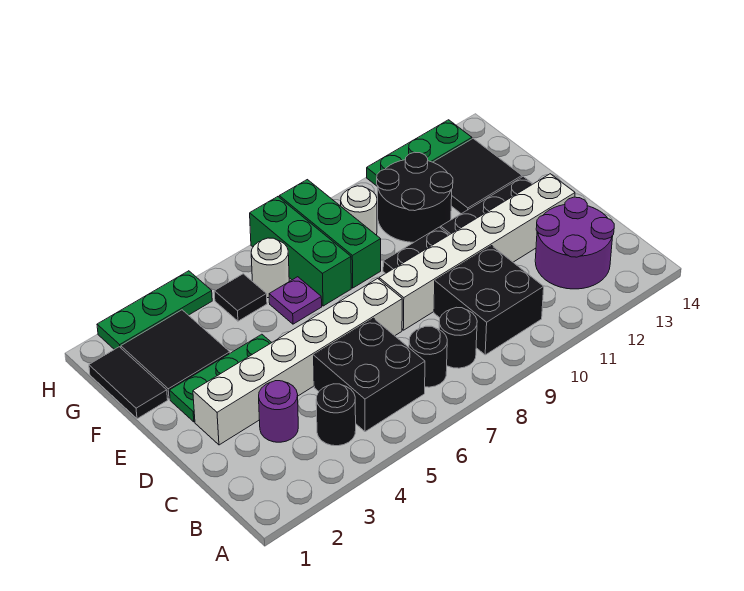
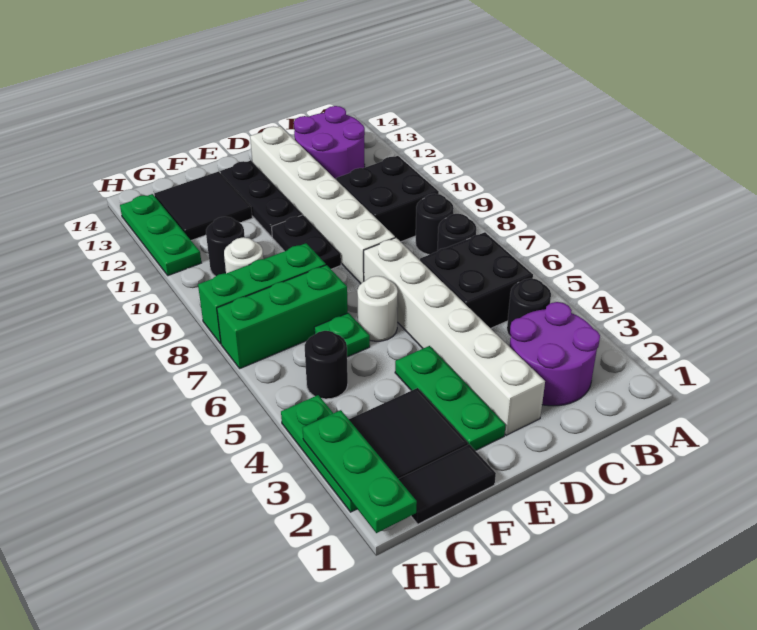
purple round brick C3 level 1 -> purple round brick B2:C3 level 1
purple plate F6 level 1 -> green plate F6 level 1
black round brick F10:G11 level 1 -> black round brick G10 level 1
black tile G5 level 1 -> black round brick G5 level 1
white round brick G6 level 1 -> white round brick E6 level 1
none -> green plate H1:H3 level 2

